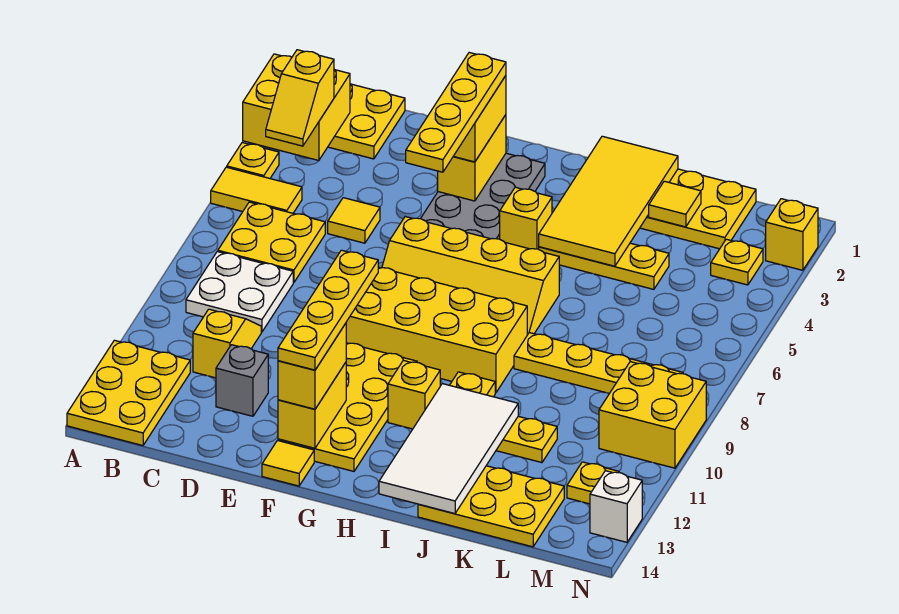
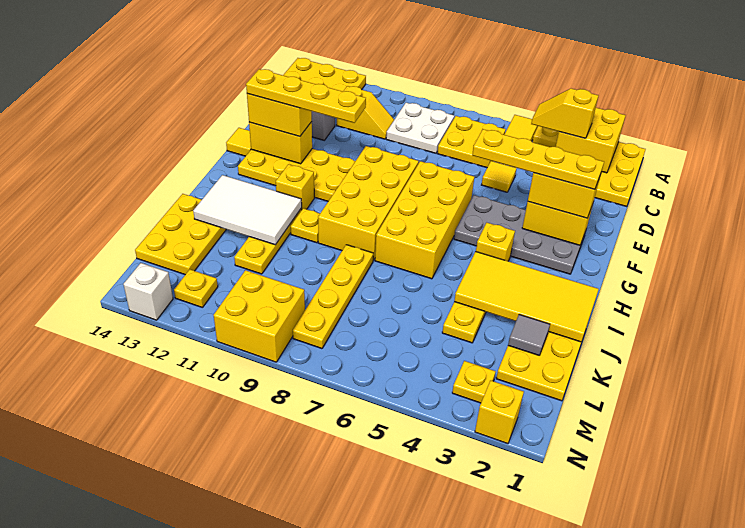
yellow slope F6:I7 level 1 top 6 -> yellow brick F6:I7 level 1
white tile I11:J14 level 2 -> white tile I11:J13 level 2
yellow tile K2 level 2 -> grey tile K2 level 2

